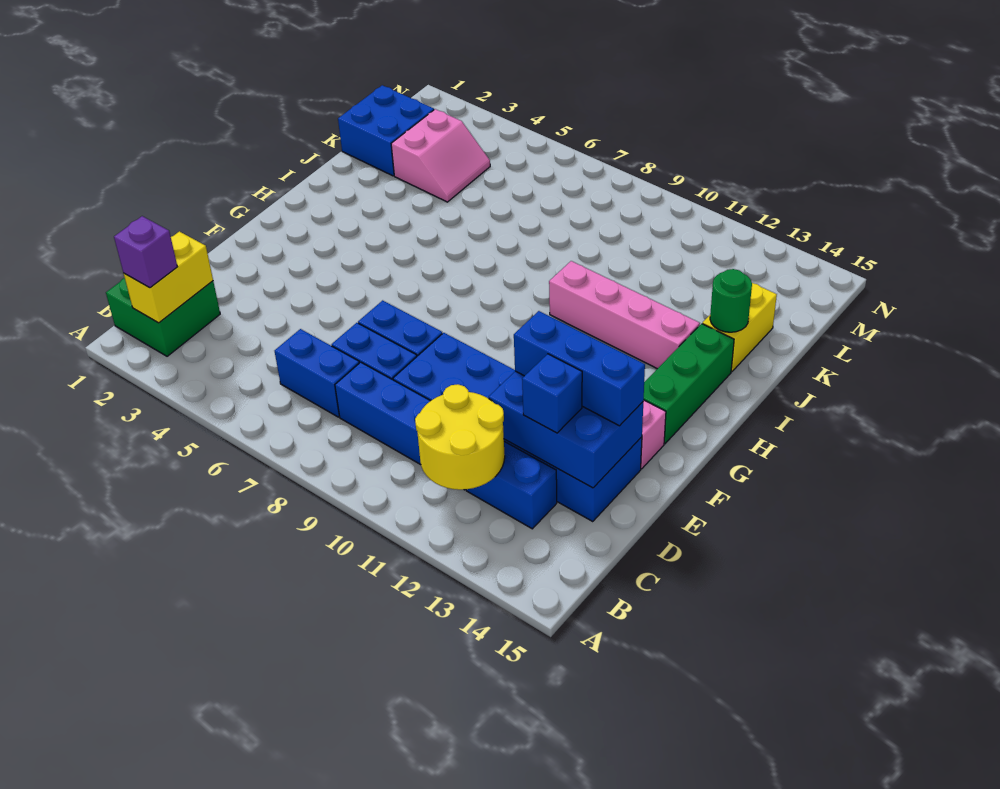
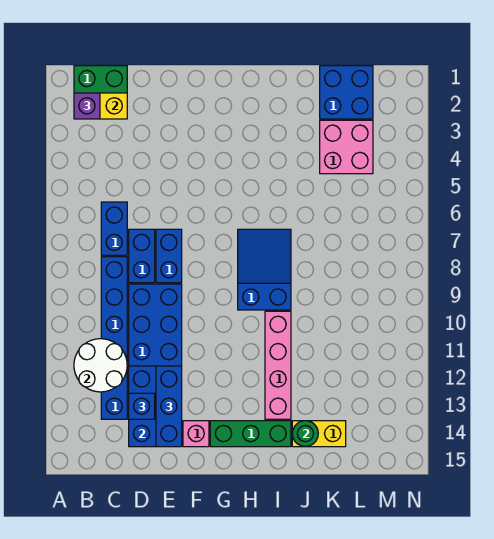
yellow round brick B11:C12 level 2 -> white round brick B11:C12 level 2
none -> blue slope H7:I9 level 1 top 9
pink slope K3:L4 level 1 top 3 -> pink brick K3:L4 level 1

